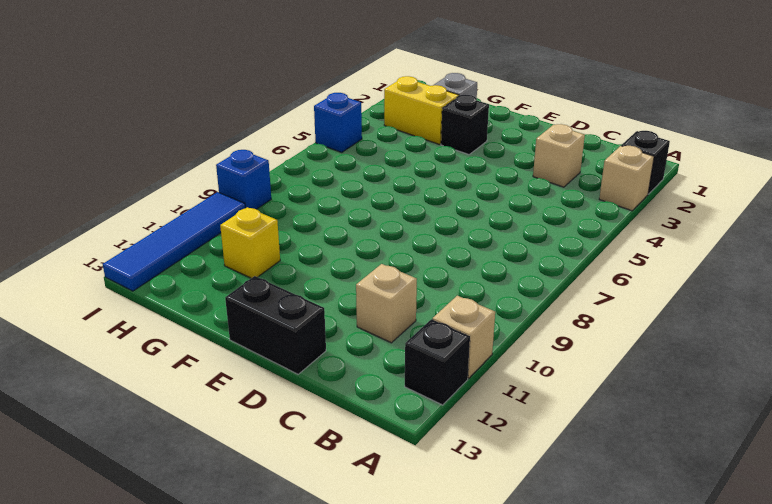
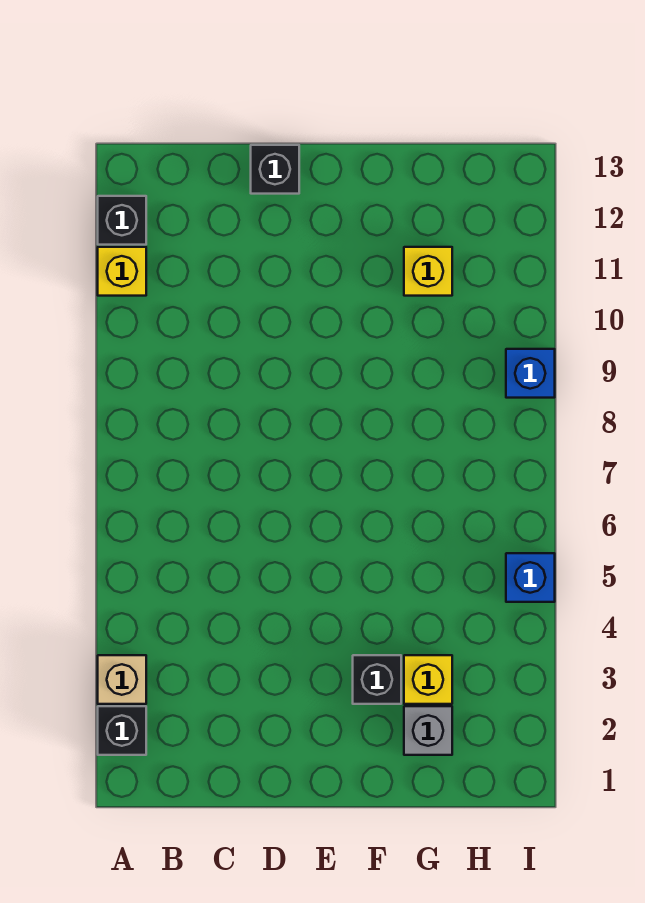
tan brick A11 level 1 -> yellow brick A11 level 1
tan brick C3 level 1 -> none
tan brick C11 level 1 -> none
black brick D13:E13 level 1 -> black brick D13 level 1
yellow brick G3:H3 level 1 -> yellow brick G3 level 1
blue tile I10:I13 level 1 -> none

